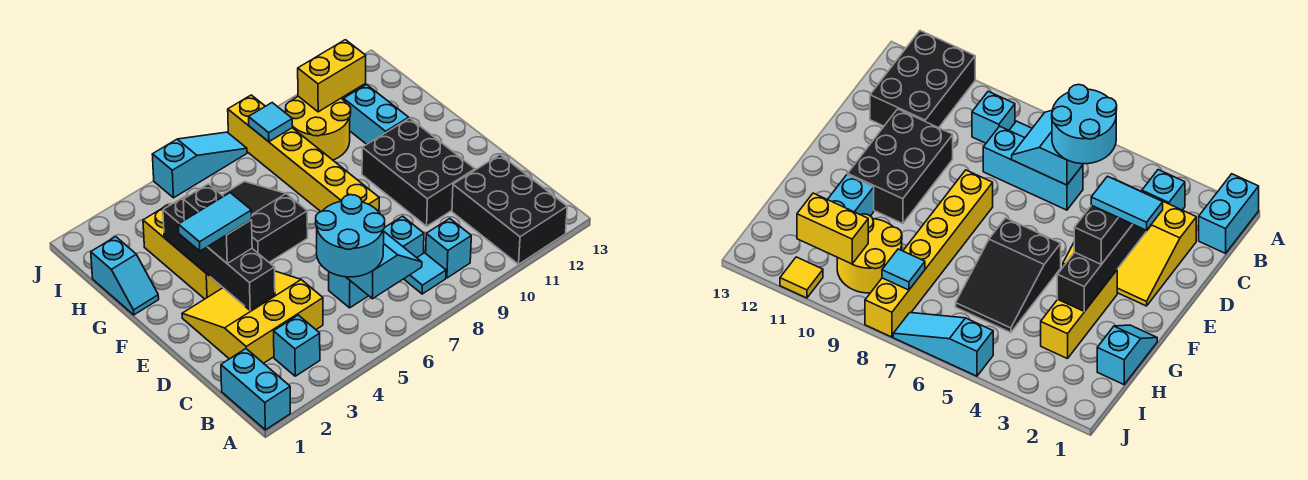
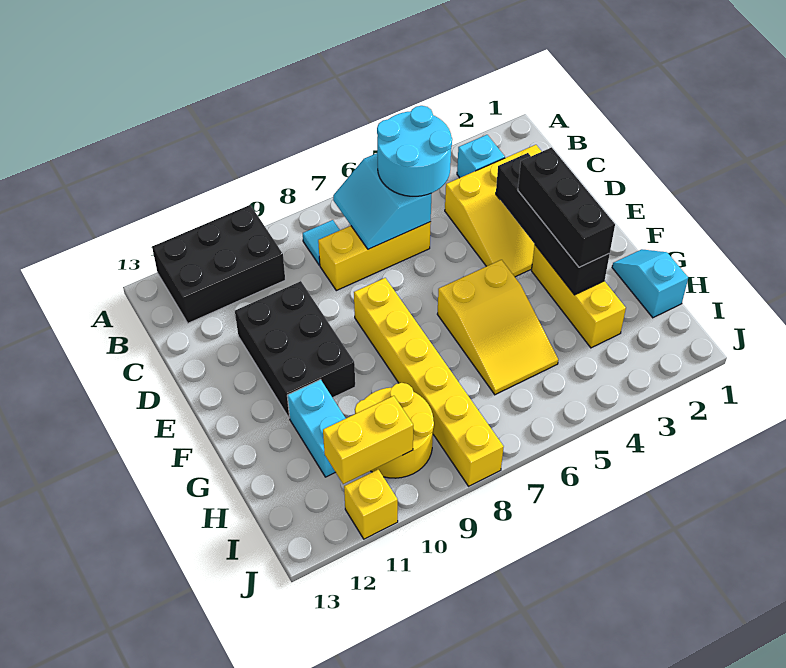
cyan brick A1:B1 level 1 -> none
black brick A11:C12 level 1 -> black brick A10:B12 level 1
cyan brick B9 level 1 -> none
cyan brick C6:C8 level 1 -> yellow brick C6:C8 level 1
cyan tile E2:E3 level 4 -> none
black brick E3:F3 level 3 -> black brick E3:G3 level 3
black slope F5:H6 level 1 top F -> yellow slope F5:H6 level 1 top F
cyan tile I8 level 2 -> none
cyan slope J5:J7 level 1 top 5 -> none
yellow tile J11 level 1 -> yellow brick J11 level 1

